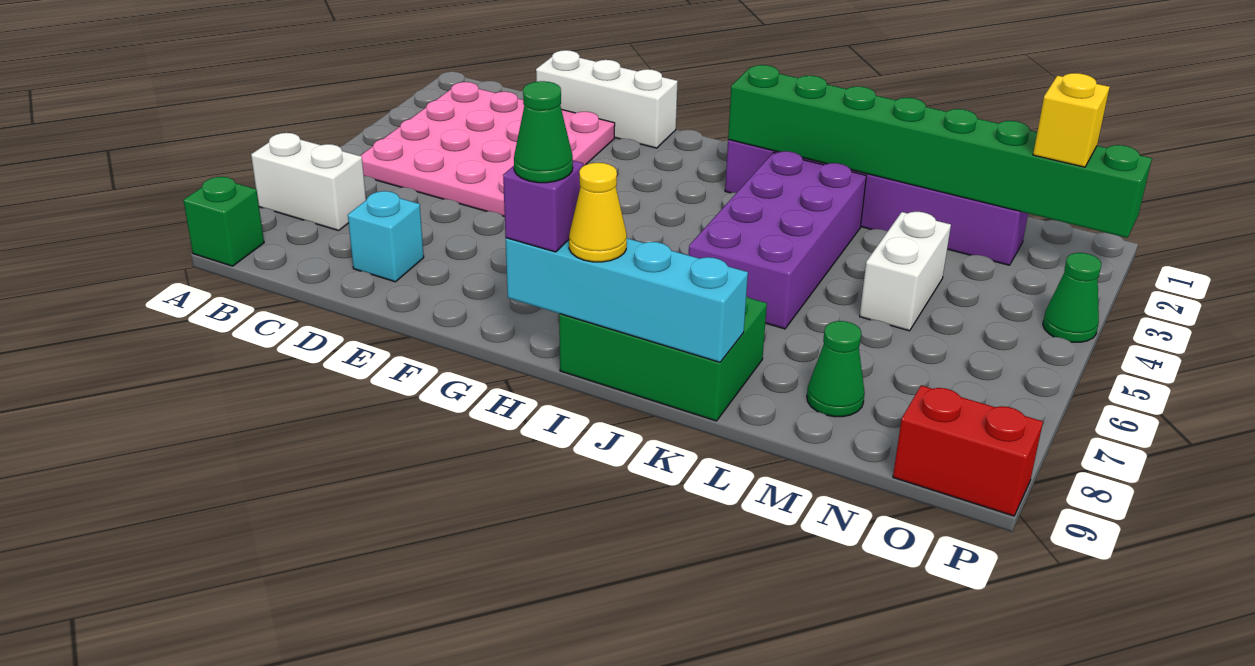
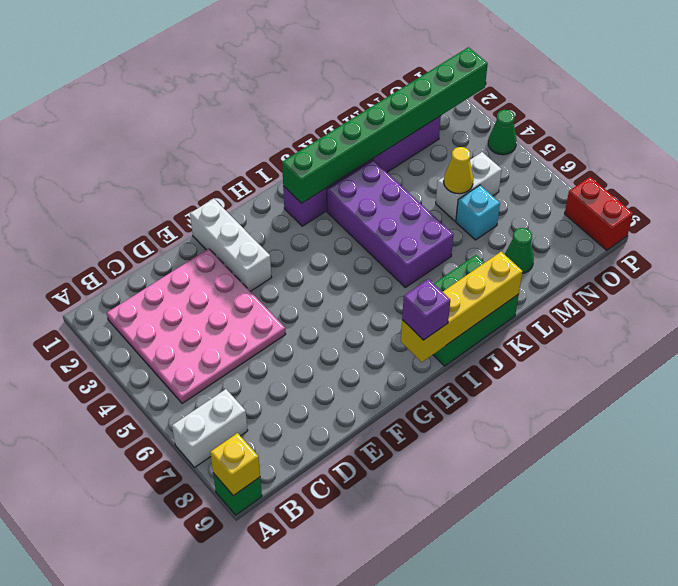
white brick D1:F1 level 1 -> white brick F1:F3 level 1
cyan brick D8 level 1 -> cyan brick M6 level 1
cyan brick H9:K9 level 2 -> yellow brick H9:K9 level 2
green cone H9 level 4 -> none
yellow cone I9 level 3 -> yellow cone M5 level 2
white brick M4:M5 level 1 -> white brick M5:N5 level 1
yellow brick O2 level 3 -> yellow brick A9 level 2
red brick O9:P9 level 1 -> red brick P8:P9 level 1

